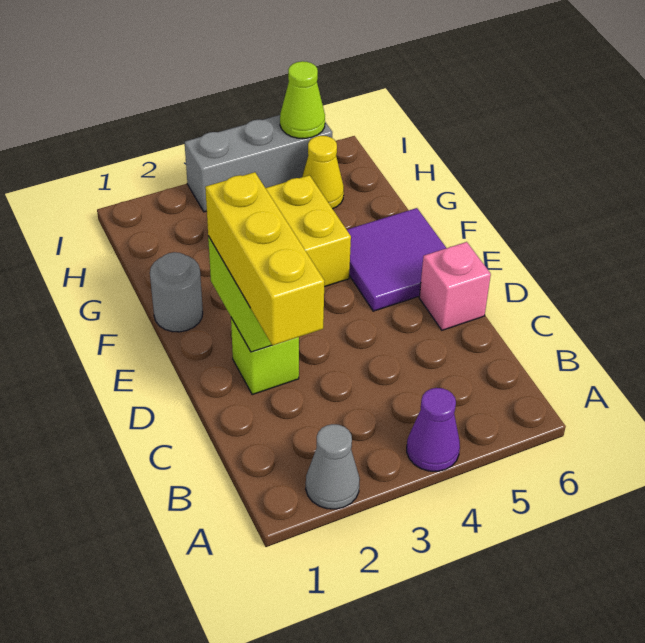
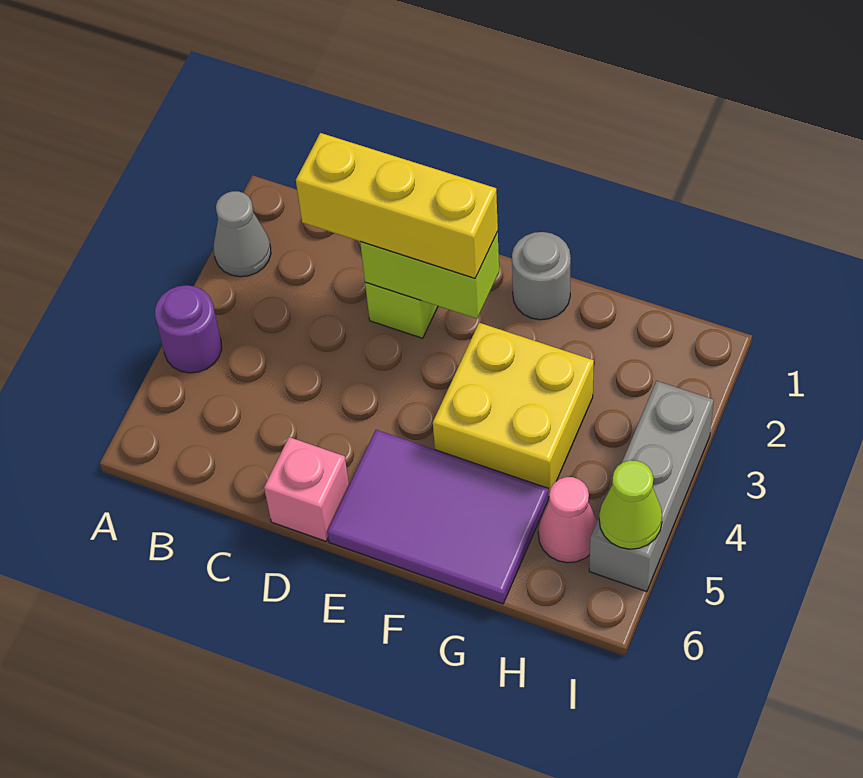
purple cone A4 level 1 -> purple round brick A4 level 1
purple tile E5:F6 level 1 -> purple tile E5:G6 level 1
yellow cone H5 level 1 -> pink cone H5 level 1

